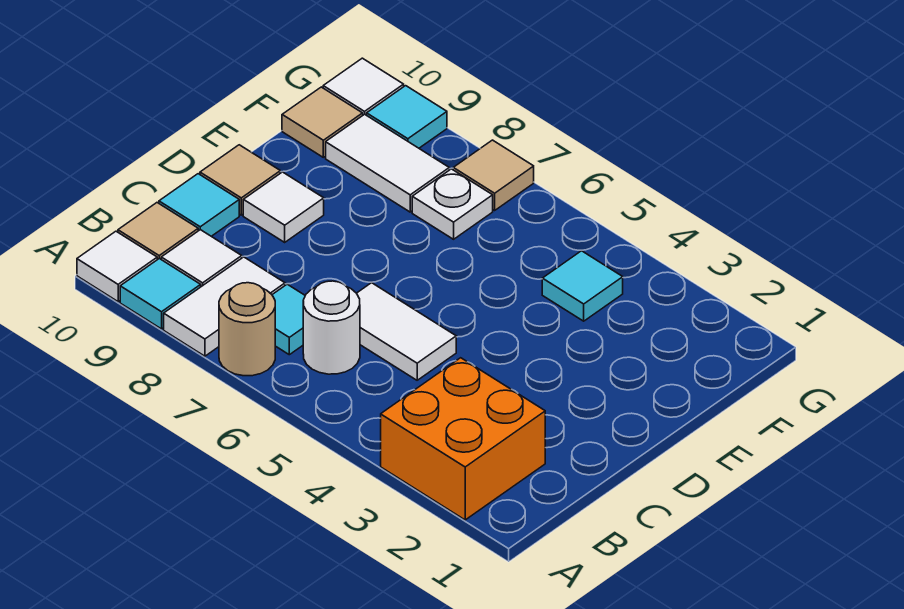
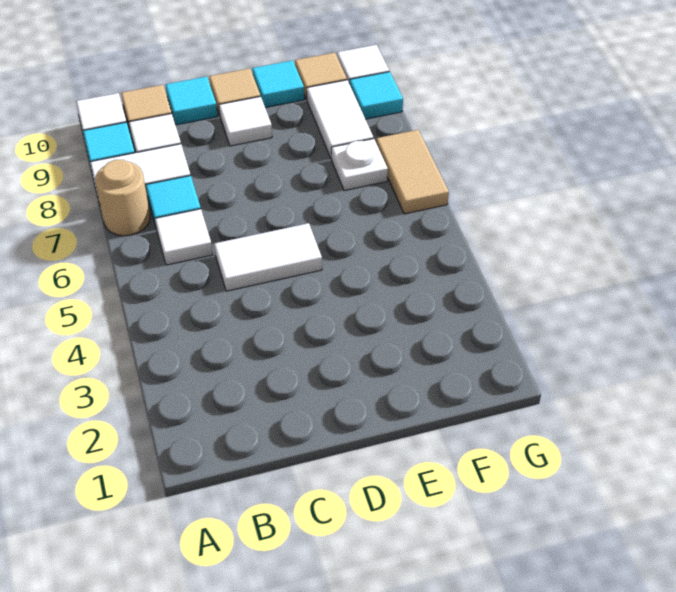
orange brick A2:B3 level 1 -> none
white round brick B6 level 1 -> white tile B6 level 1
white tile C5:C6 level 1 -> white tile C5:D5 level 1
cyan tile F4 level 1 -> cyan tile E10 level 1
tan tile G7 level 1 -> tan tile G6:G7 level 1

